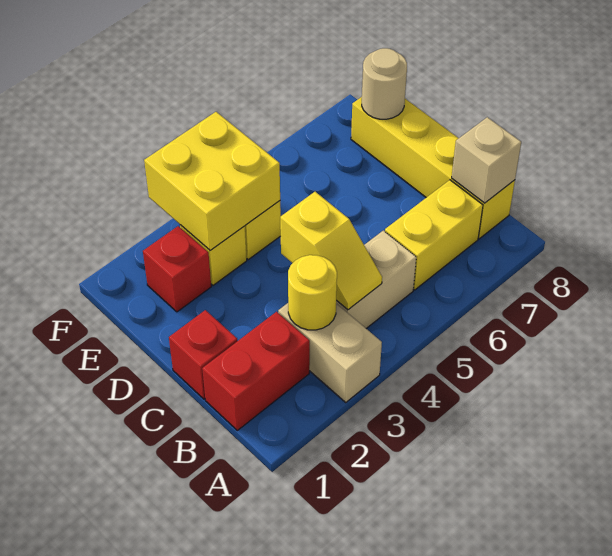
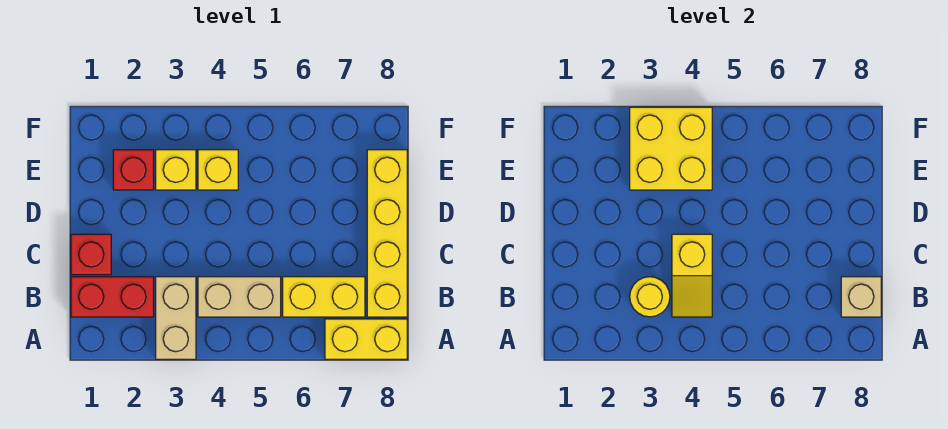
none -> yellow brick A7:A8 level 1
tan round brick E8 level 2 -> none

